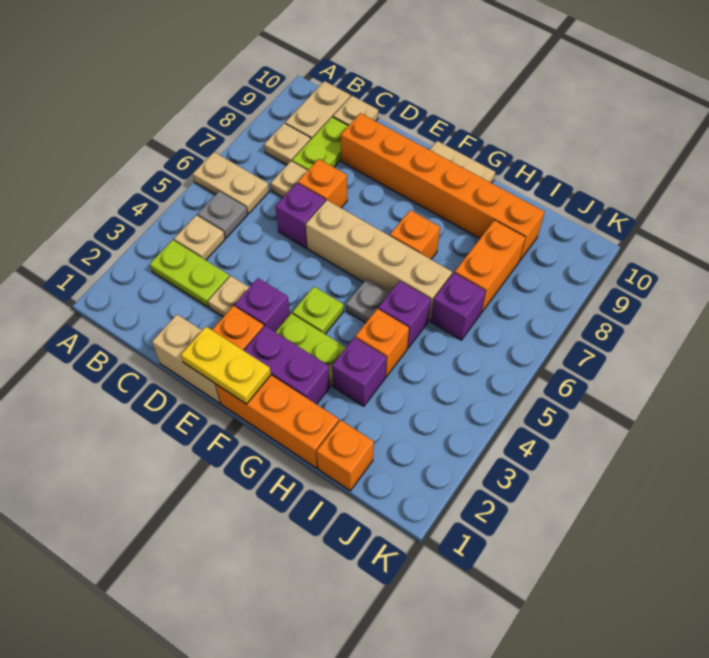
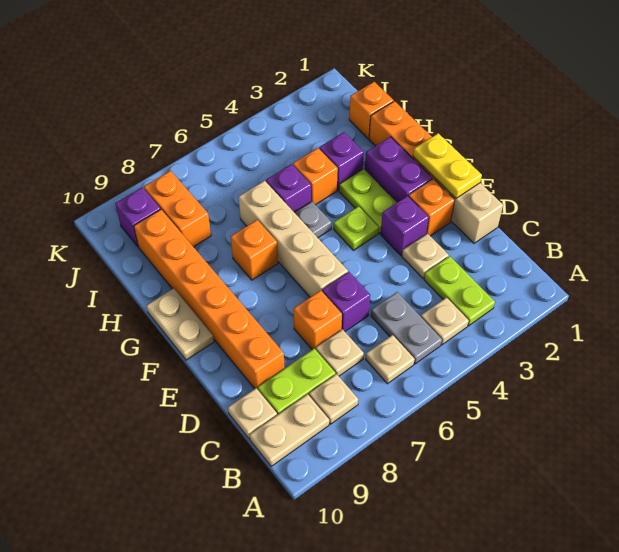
tan plate A6:B6 level 1 -> tan plate B6 level 1
grey plate B5 level 1 -> grey plate B5:C5 level 1
purple brick I6 level 1 -> purple brick J9 level 1
orange brick I7:I8 level 1 -> orange brick I8:J8 level 1

